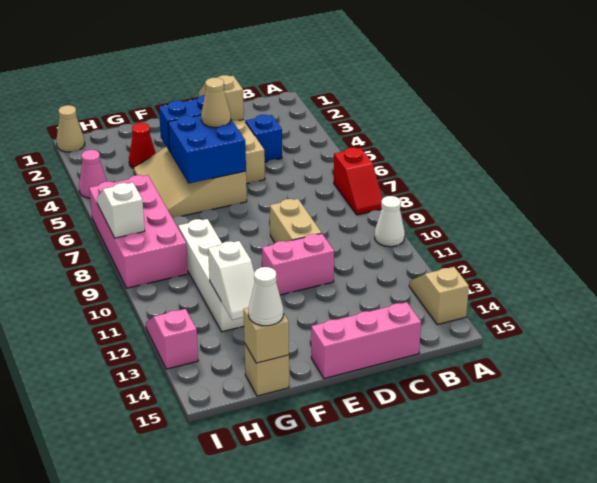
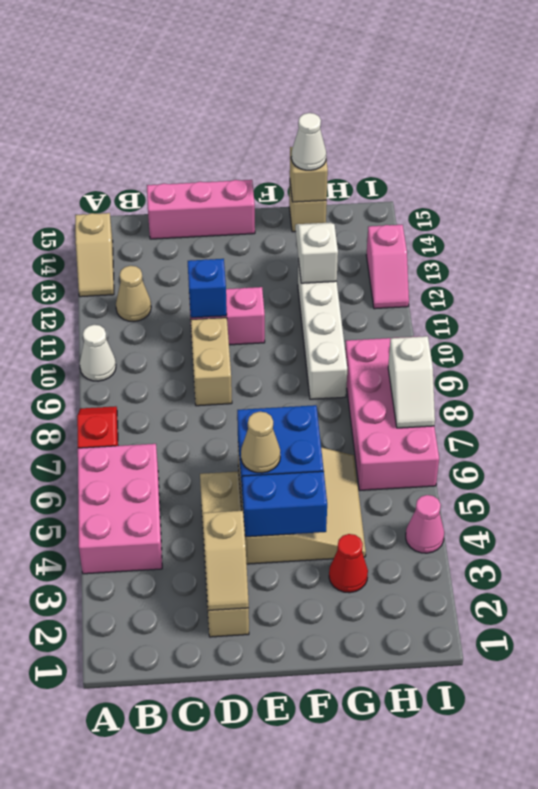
none -> pink brick A4:B6 level 1
blue brick C4 level 1 -> blue brick D11 level 2
tan cone I1 level 1 -> tan cone B12 level 1

